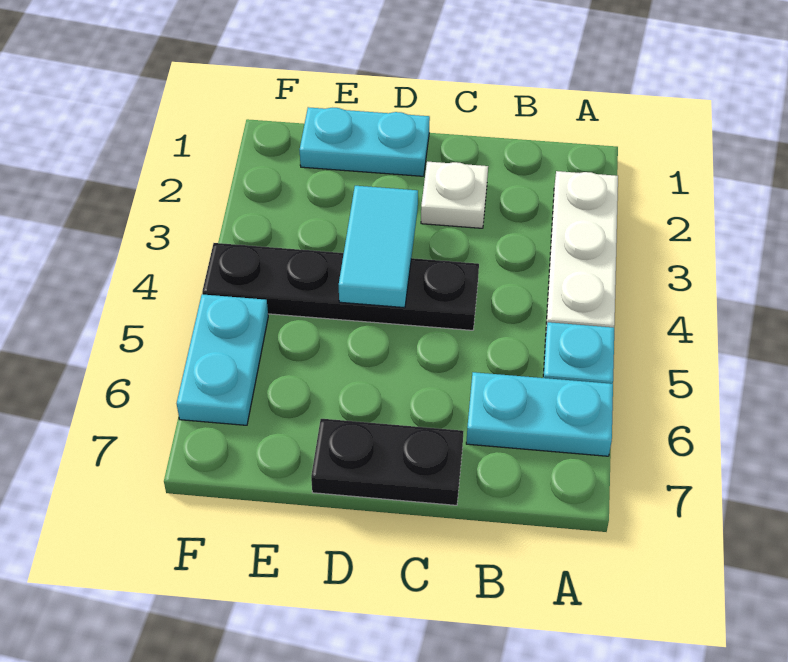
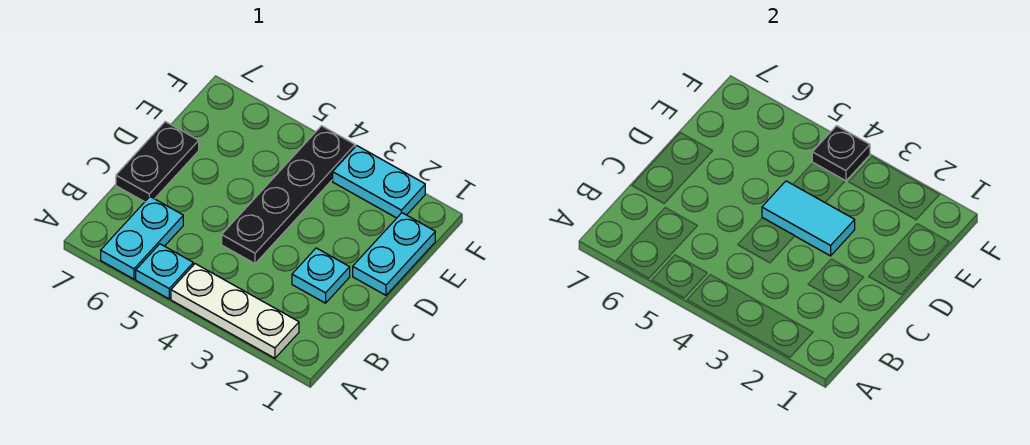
white plate C2 level 1 -> cyan plate C2 level 1
none -> black plate F4 level 2
cyan plate F5:F6 level 1 -> cyan plate F2:F3 level 1

